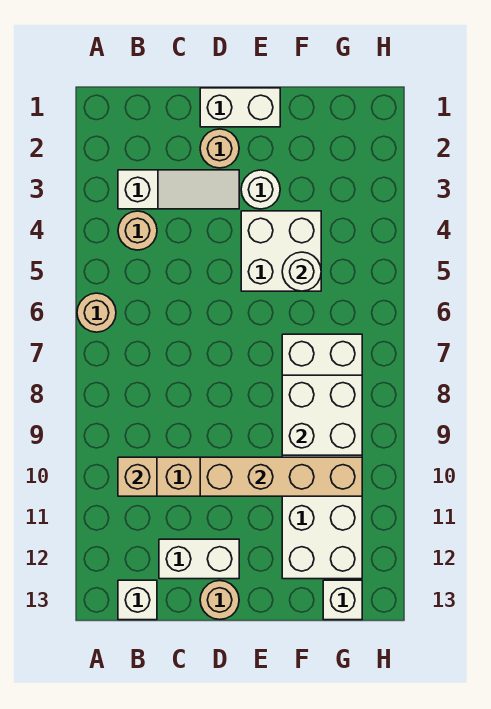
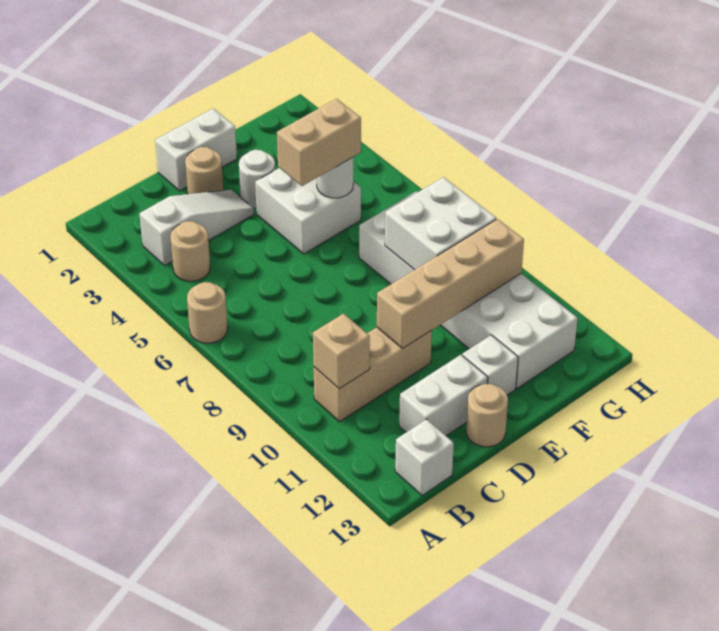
none -> tan brick E5:F5 level 3
white brick G13 level 1 -> white brick E12 level 1

